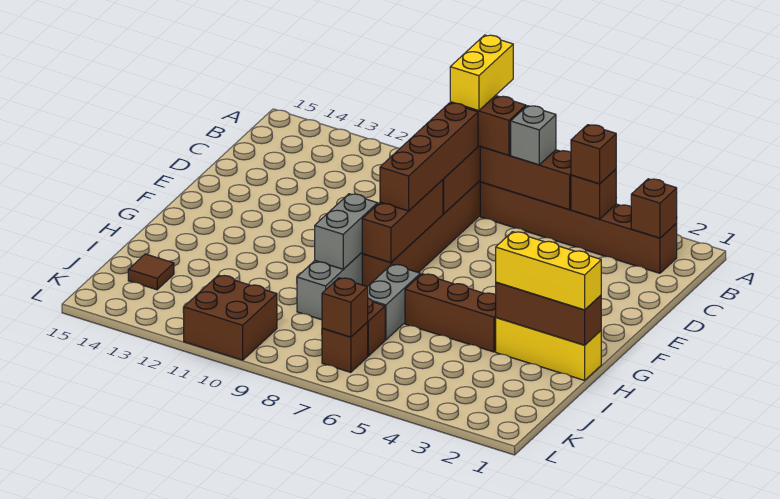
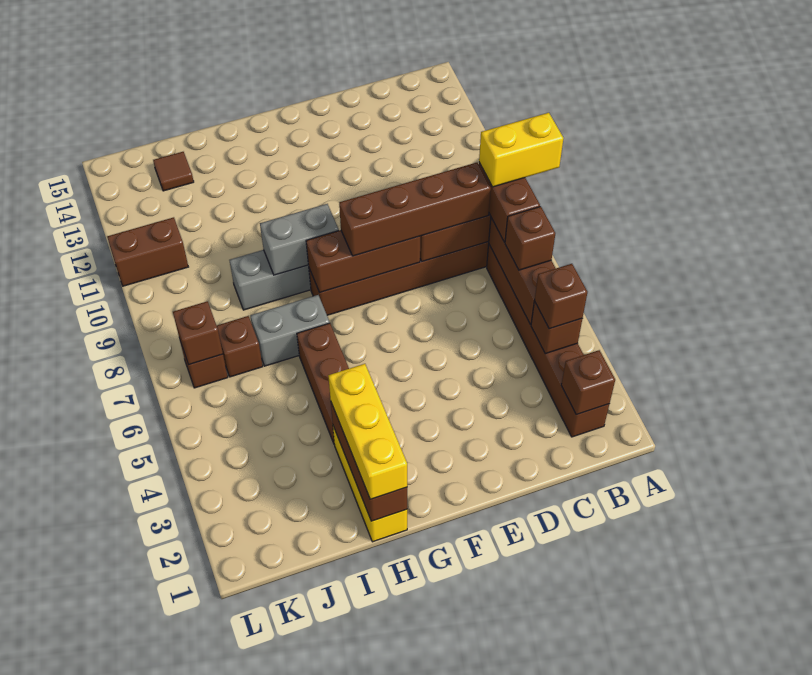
grey brick B6 level 3 -> brown brick B6 level 3
brown brick K10:L11 level 1 -> brown brick K11:L11 level 1

